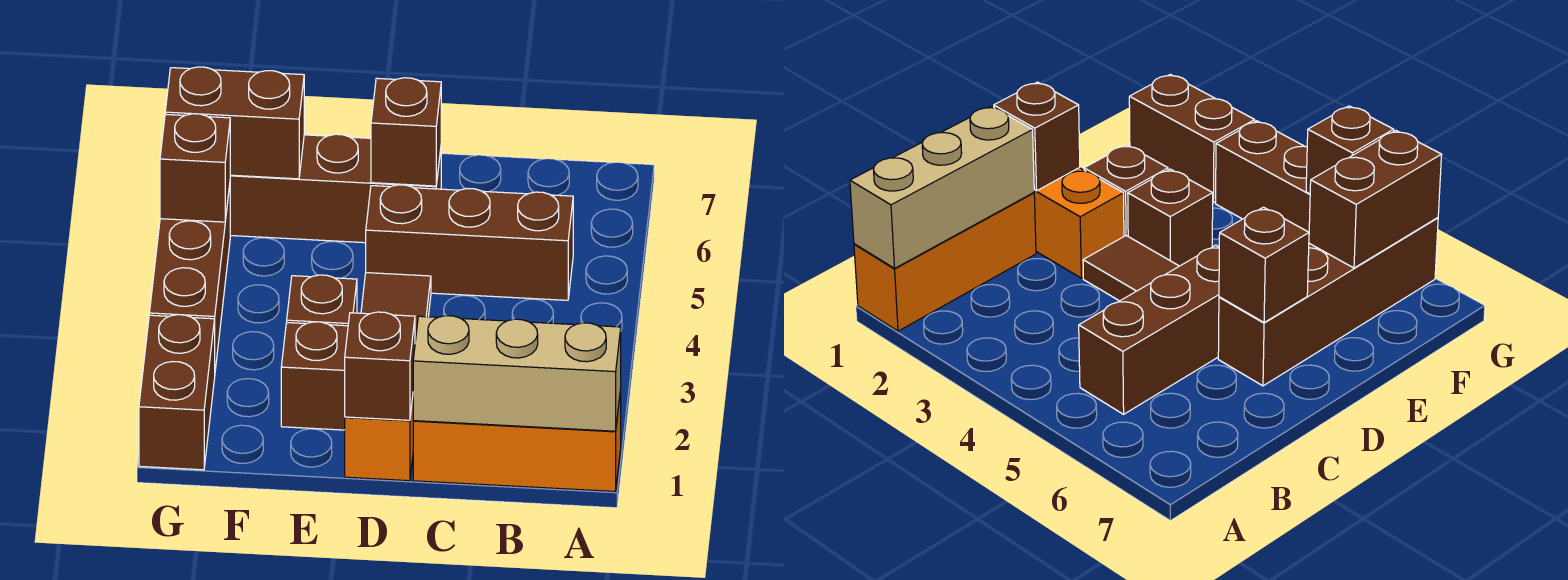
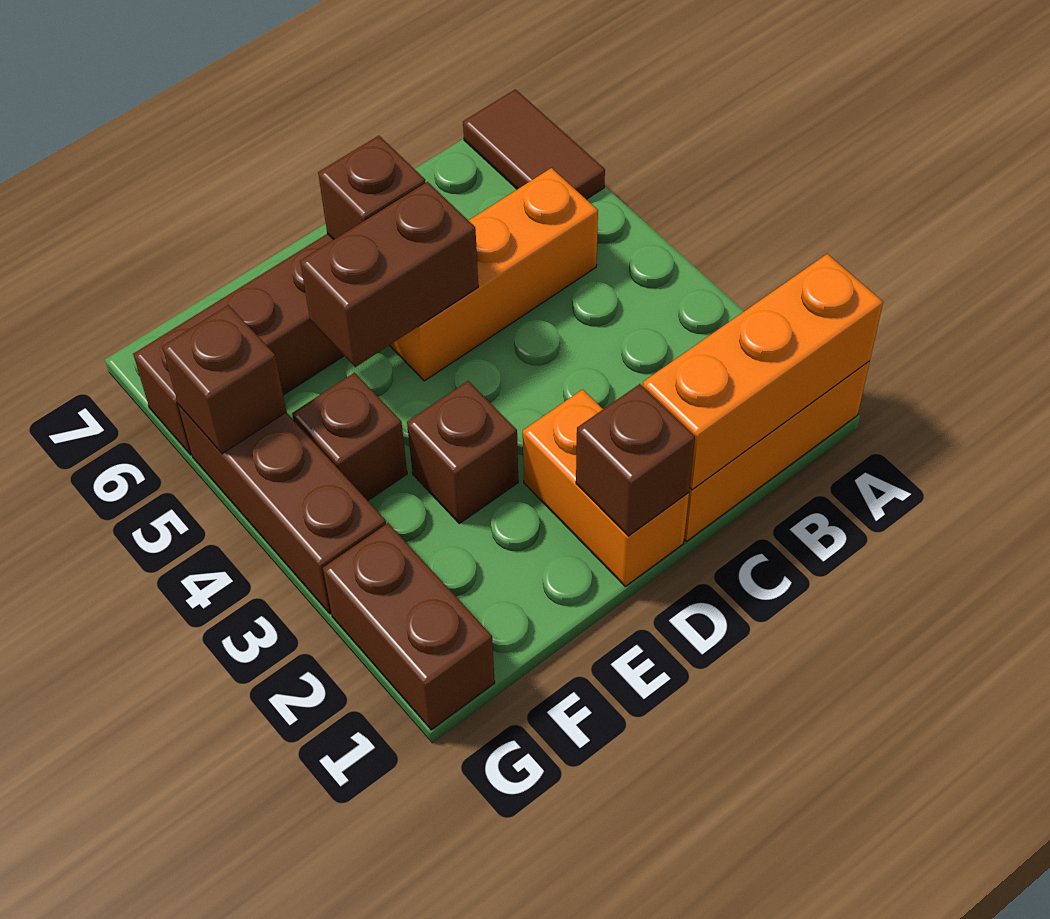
tan brick A1:C1 level 2 -> orange brick A1:C1 level 2
brown brick B5:D5 level 1 -> orange brick B5:D5 level 1
brown tile D3:D4 level 1 -> brown tile A6:A7 level 1
brown brick E2 level 1 -> brown brick F4 level 1
brown brick F6:G6 level 2 -> brown brick D5:E5 level 2

